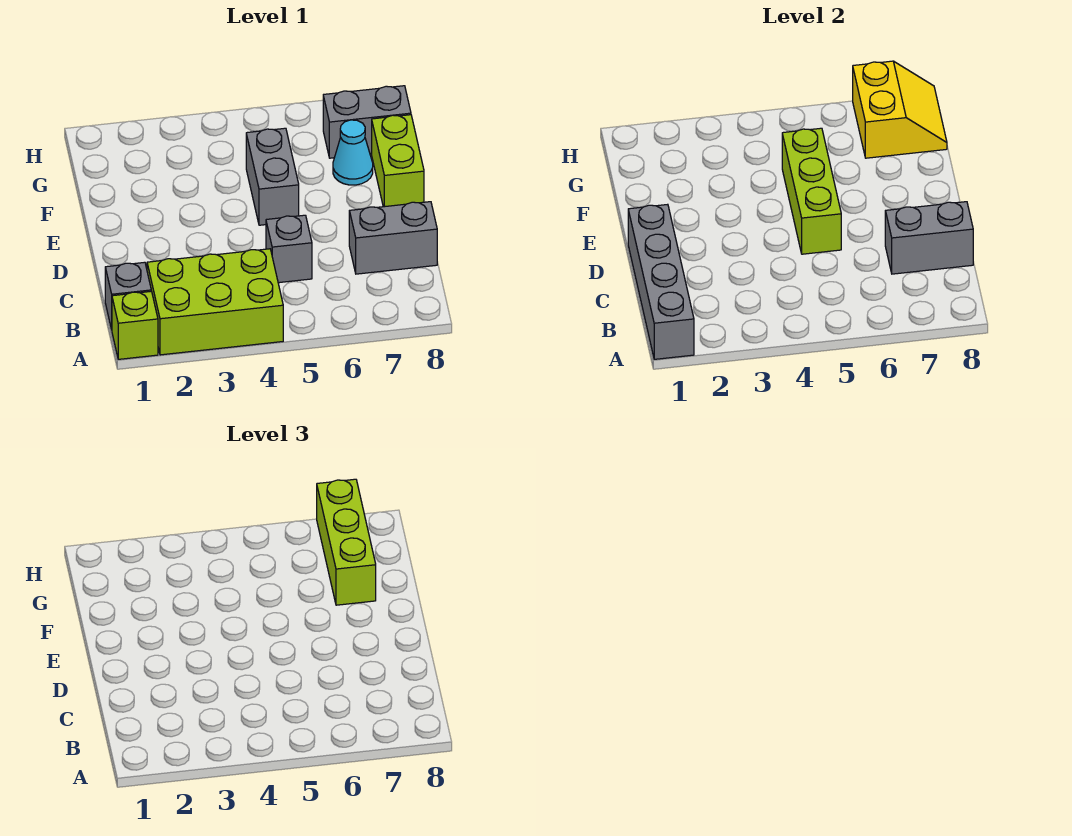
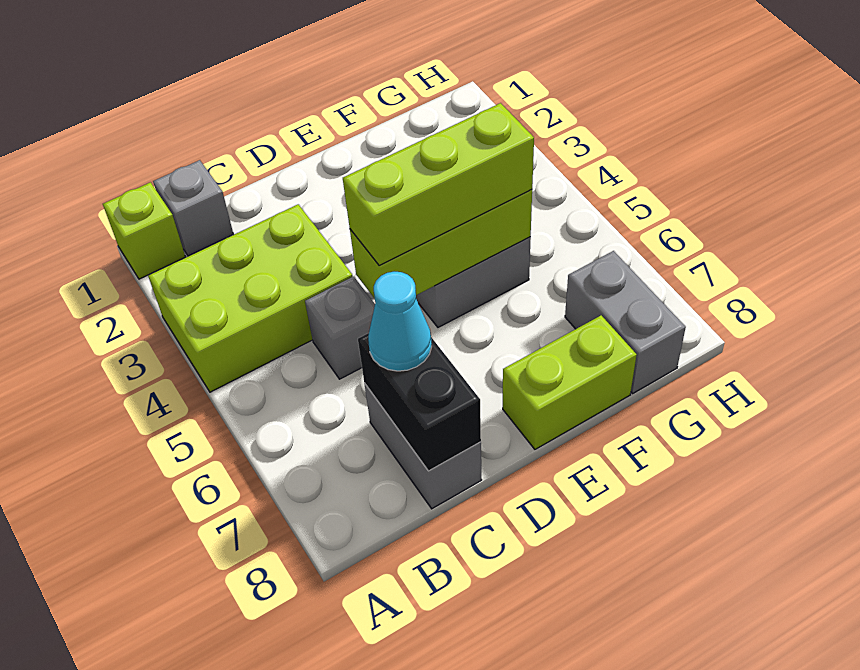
grey brick A1:D1 level 2 -> none
lime brick A2:B4 level 1 -> lime brick A3:C4 level 1
grey brick C7:C8 level 2 -> black brick C7:C8 level 2
cyan cone F7 level 1 -> cyan cone C7 level 3
lime brick F7:H7 level 3 -> lime brick D5:F5 level 3
yellow slope G7:H8 level 2 top 7 -> none

